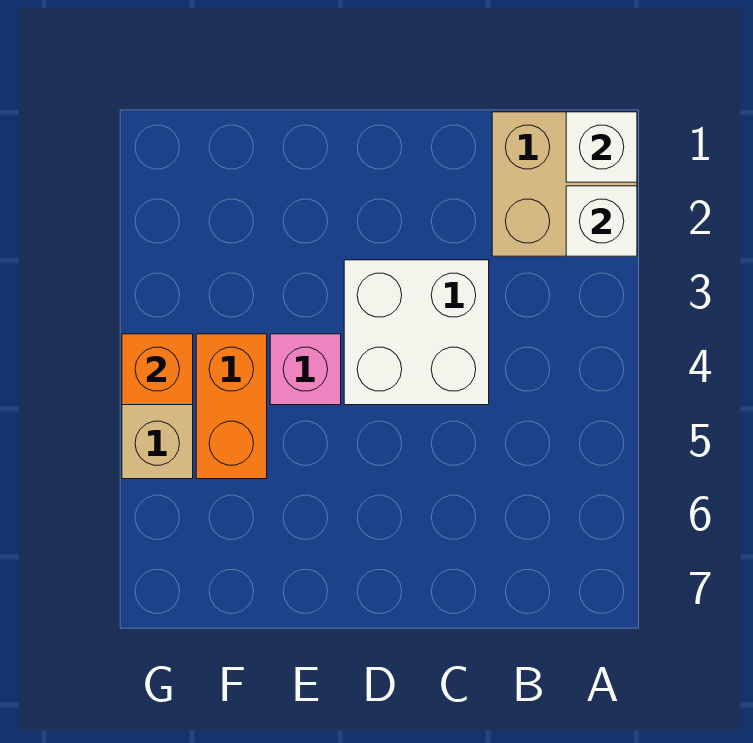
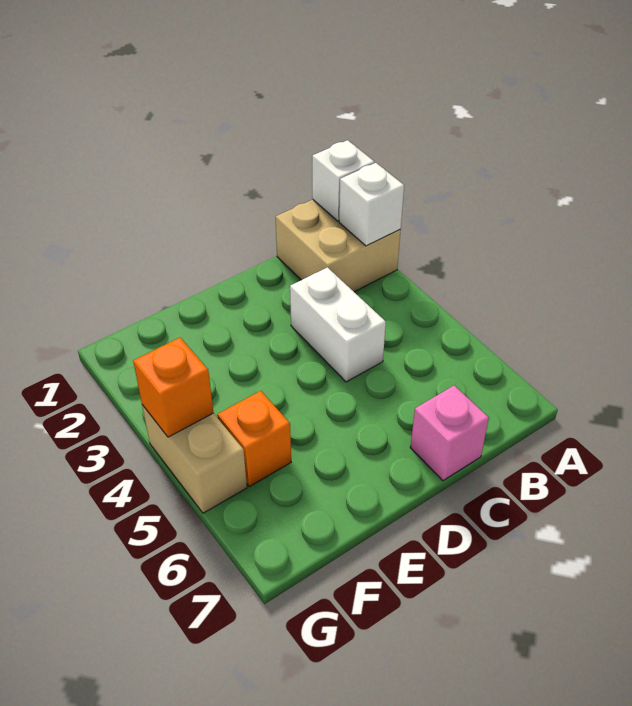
white brick C3:D4 level 1 -> white brick C3:C4 level 1
pink brick E4 level 1 -> pink brick C7 level 1
orange brick F4:F5 level 1 -> orange brick F5 level 1

